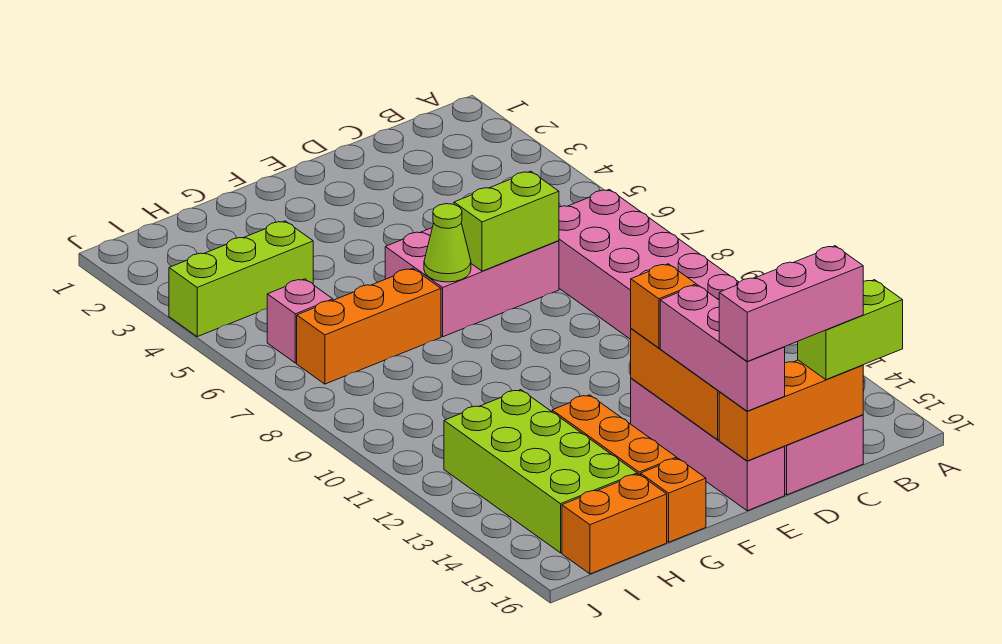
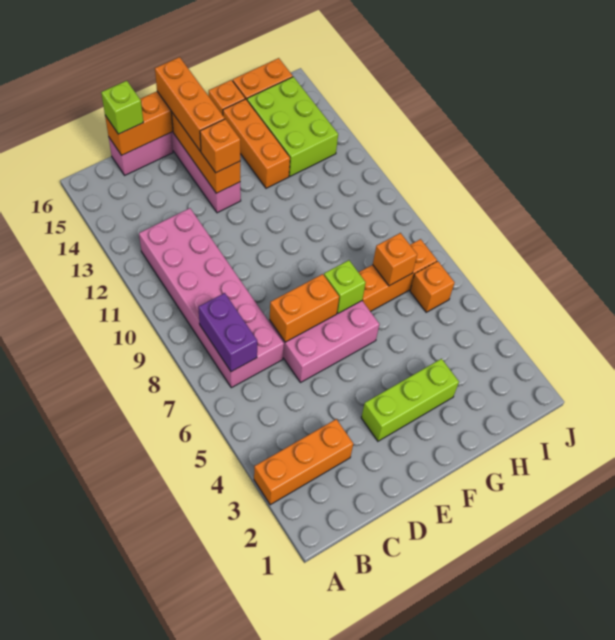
none -> orange brick A3:C3 level 1
none -> purple brick B7:B8 level 2
lime brick B16:C16 level 3 -> lime brick C16 level 3
pink brick C16:E16 level 4 -> none
lime brick D7:E7 level 2 -> orange brick D7:E7 level 2
pink brick E14:E16 level 3 -> orange brick E14:E16 level 3
lime cone F7 level 2 -> lime brick F7 level 2
lime brick H4:J4 level 1 -> lime brick E3:G3 level 1
none -> orange brick H7 level 2
lime brick H12:I15 level 1 -> lime brick H13:I15 level 1
pink brick I6 level 1 -> orange brick I6 level 1

